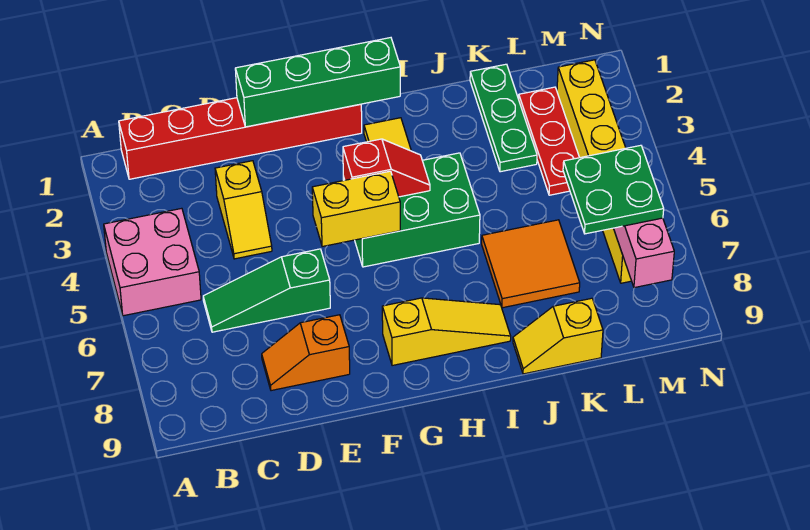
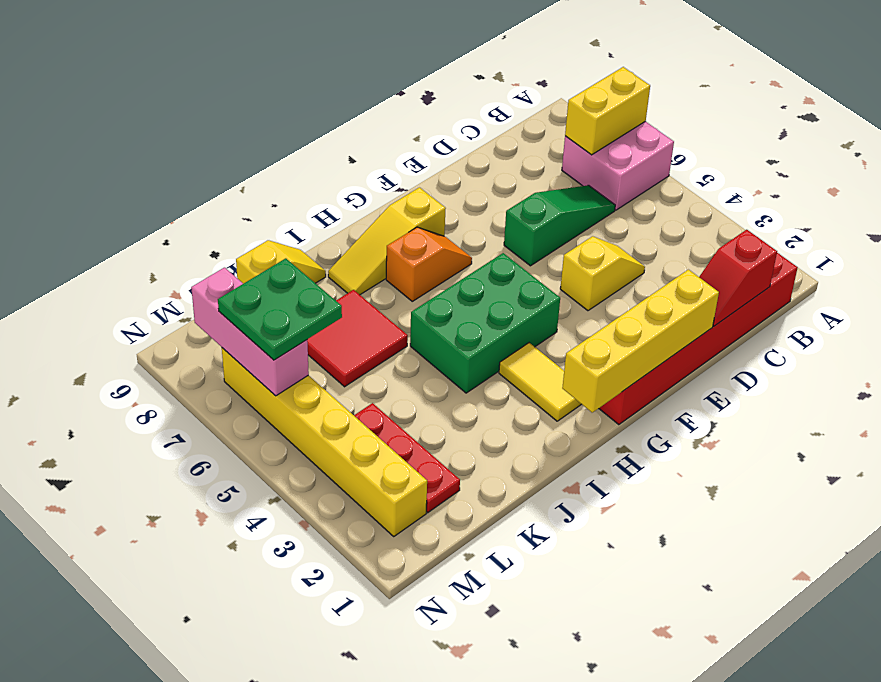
pink brick A4:B5 level 1 -> pink brick A6:B7 level 1
yellow slope D3:D4 level 1 top 3 -> yellow slope D4:E4 level 1 top E
orange slope D8:E8 level 1 top E -> orange slope G7:H7 level 1 top H
green brick E1:H1 level 2 -> yellow brick E1:H1 level 2
yellow brick F5:G5 level 2 -> yellow brick A7:B7 level 2
red slope G4:H4 level 2 top G -> red slope C1:D1 level 2 top C
orange tile J6:K7 level 1 -> red tile J6:K7 level 1
green plate K1:K3 level 1 -> none

